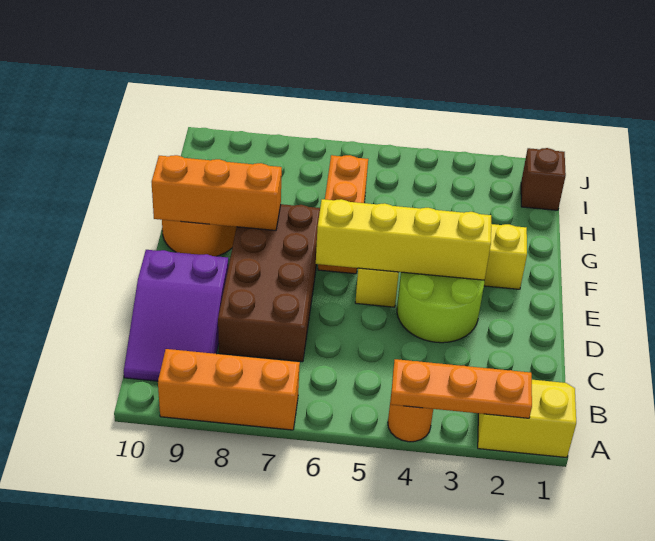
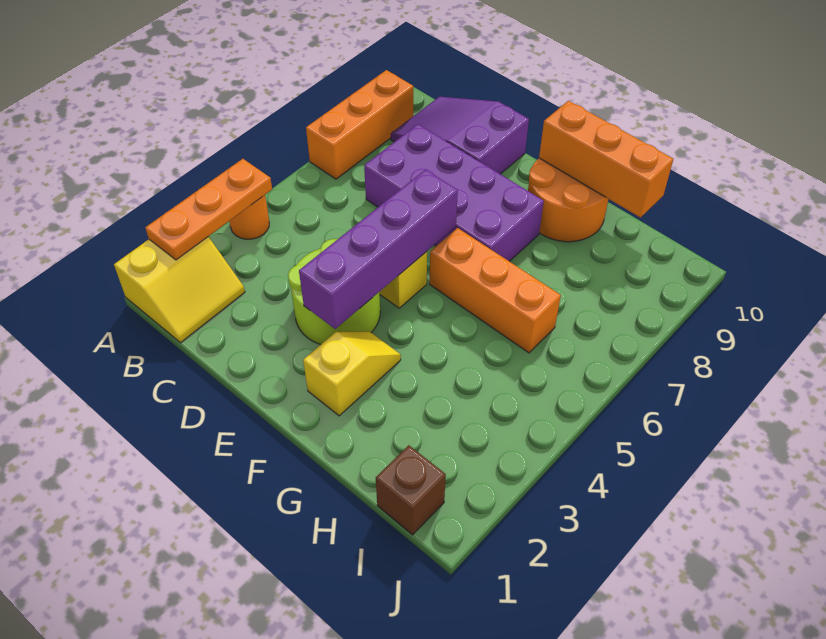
brown brick C7:F8 level 1 -> purple brick C7:F8 level 1
yellow brick E3:E6 level 2 -> purple brick E3:E6 level 2
orange brick F8:F10 level 2 -> orange brick F10:H10 level 2

